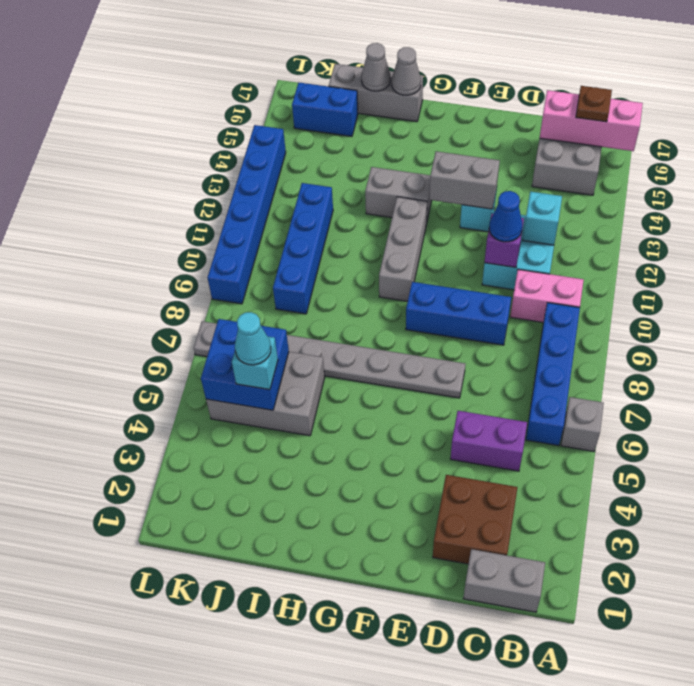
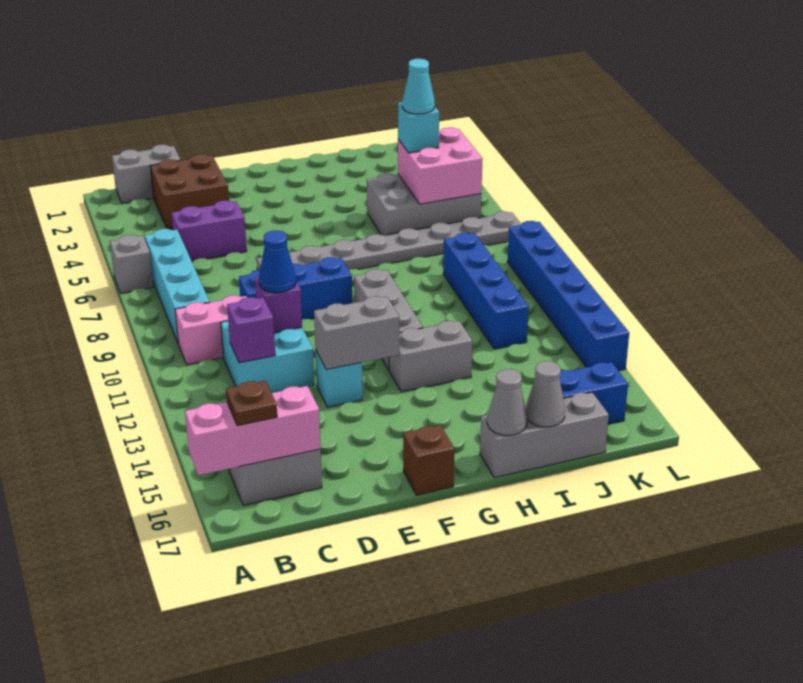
blue brick B6:B9 level 1 -> cyan brick B6:B9 level 1
cyan brick C12 level 2 -> purple brick C12 level 2
none -> brown brick F17 level 1
blue brick J5:K6 level 2 -> pink brick J5:K6 level 2

